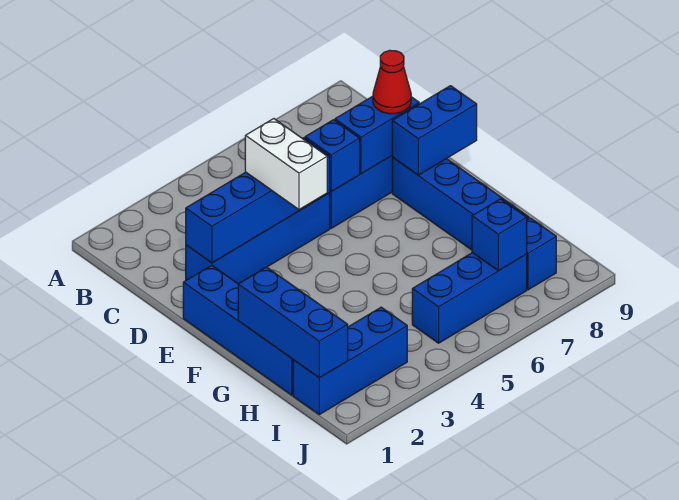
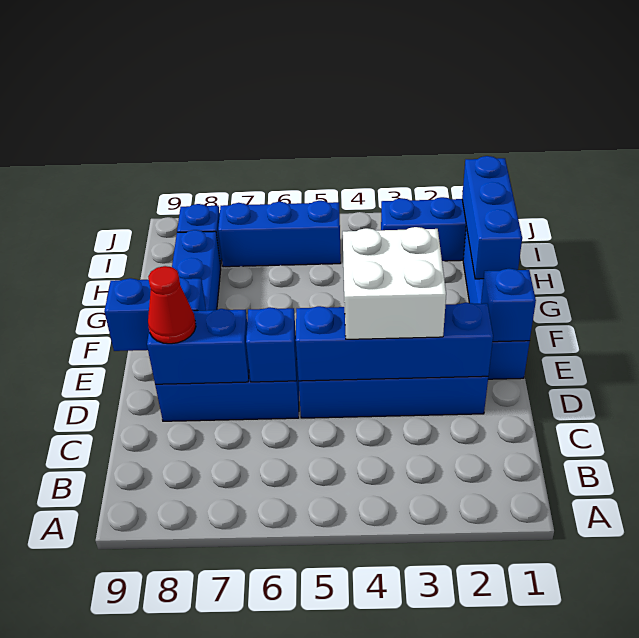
white brick D4:E4 level 3 -> white brick D3:E4 level 3
blue brick I7 level 2 -> blue brick E1 level 2

